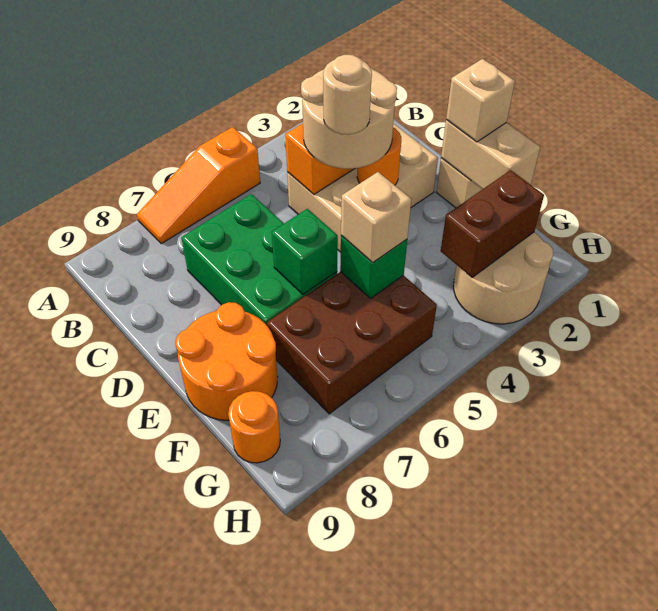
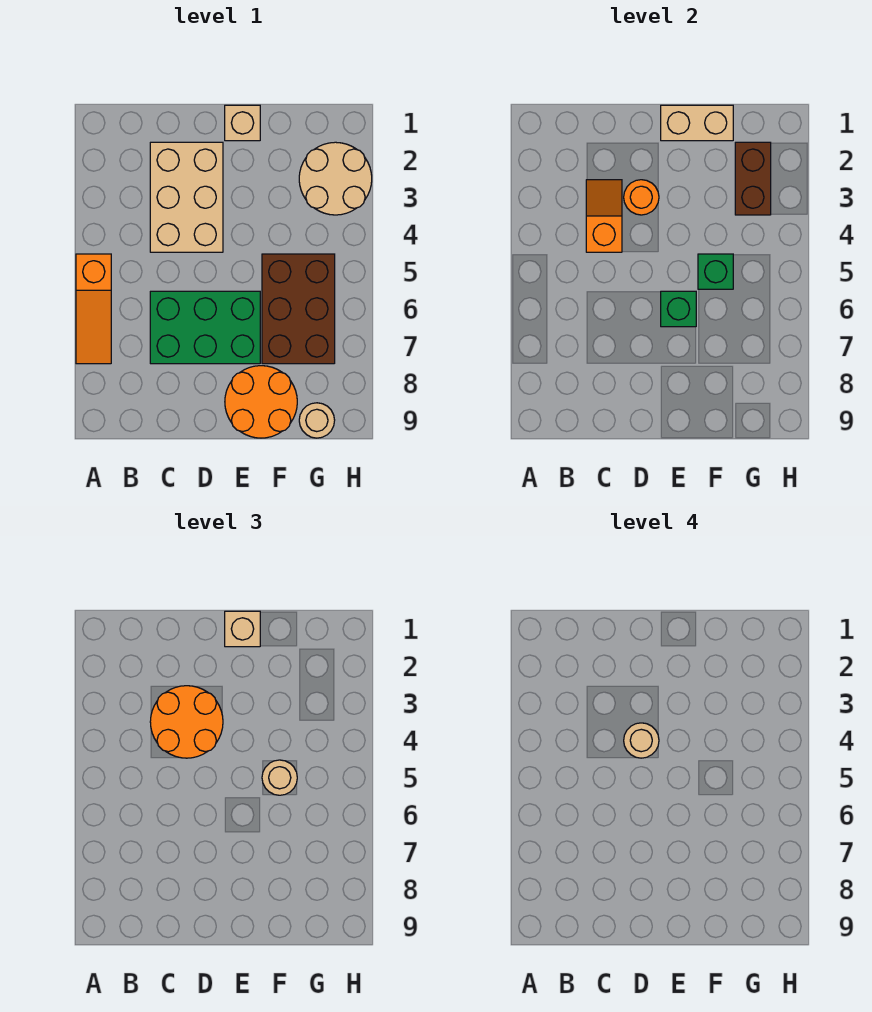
tan round brick C3:D4 level 3 -> orange round brick C3:D4 level 3
tan brick F5 level 3 -> tan round brick F5 level 3
orange round brick G9 level 1 -> tan round brick G9 level 1

